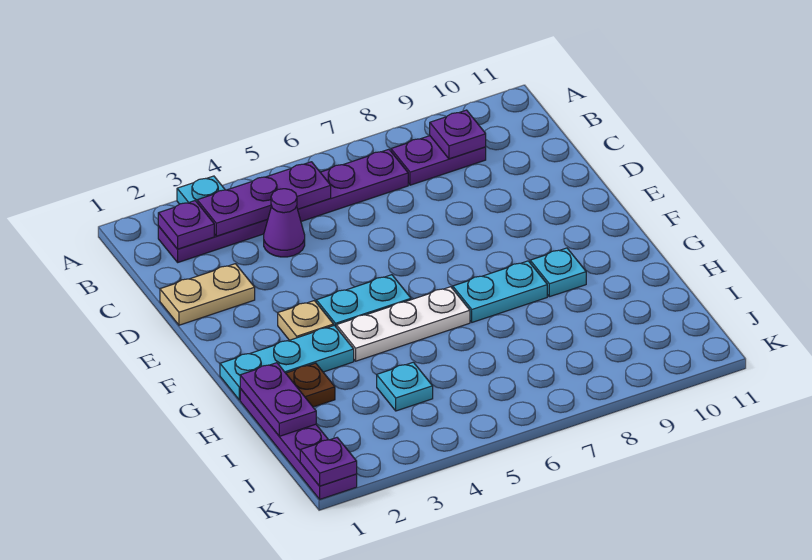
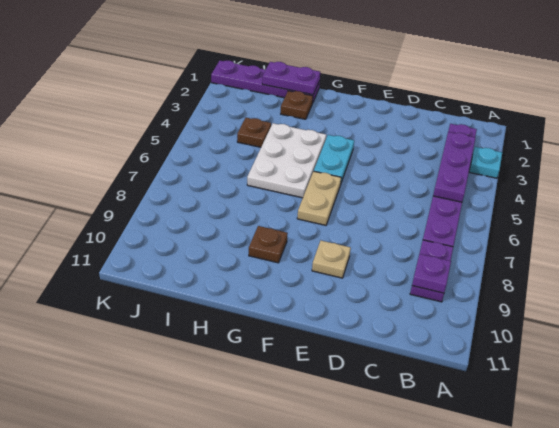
purple plate B2 level 2 -> none
purple cone C4 level 1 -> none
tan plate D1:D2 level 1 -> tan plate F6:F7 level 1
tan plate F3 level 1 -> tan plate E9 level 1
cyan plate G1:G3 level 1 -> none
white plate G4:G6 level 1 -> white plate G4:H6 level 1
cyan plate G7:G8 level 1 -> none
cyan plate G9 level 1 -> brown plate G9 level 1
cyan plate I4 level 1 -> brown plate I4 level 1
purple plate K1 level 2 -> none

